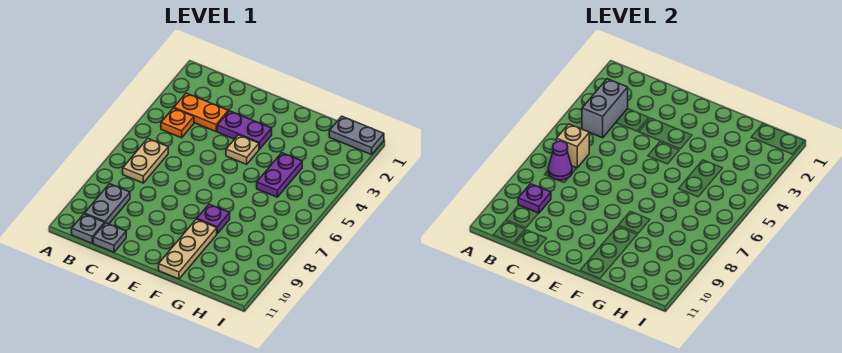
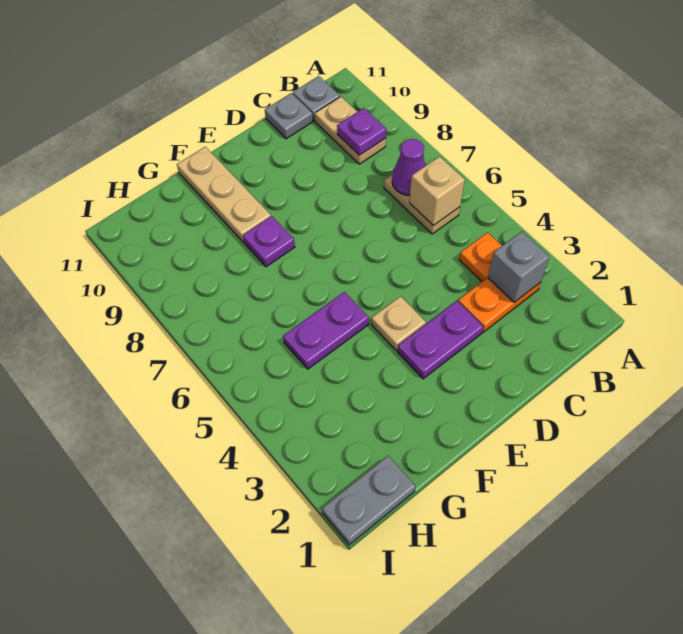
grey brick B3:B4 level 2 -> grey brick B3 level 2
grey plate B9:B10 level 1 -> tan plate B9:B10 level 1
purple plate G4:G5 level 1 -> purple plate F5:G5 level 1

